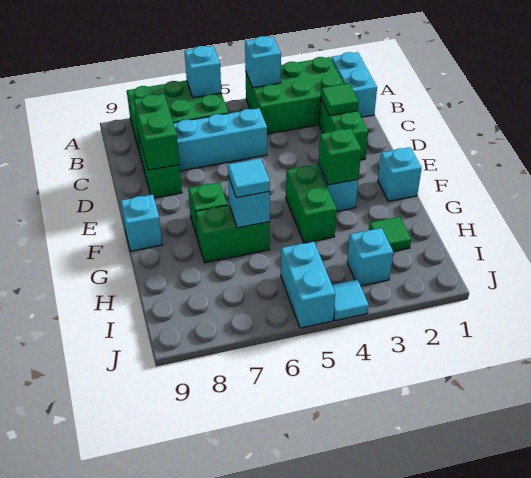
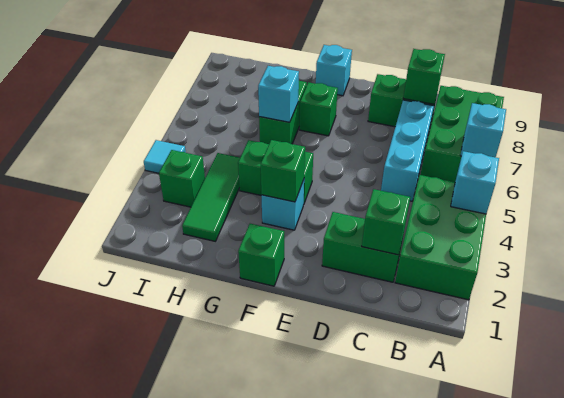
cyan brick A1:B1 level 1 -> none
green tile C2 level 2 -> green brick C2 level 2
green brick C8:D8 level 2 -> green brick C8 level 2
cyan brick F1 level 1 -> green brick F1 level 1
cyan tile G6 level 3 -> none
green tile H2 level 1 -> green tile H2:H4 level 1
cyan brick I3 level 1 -> green brick I3 level 1
cyan brick I5:J5 level 1 -> none

